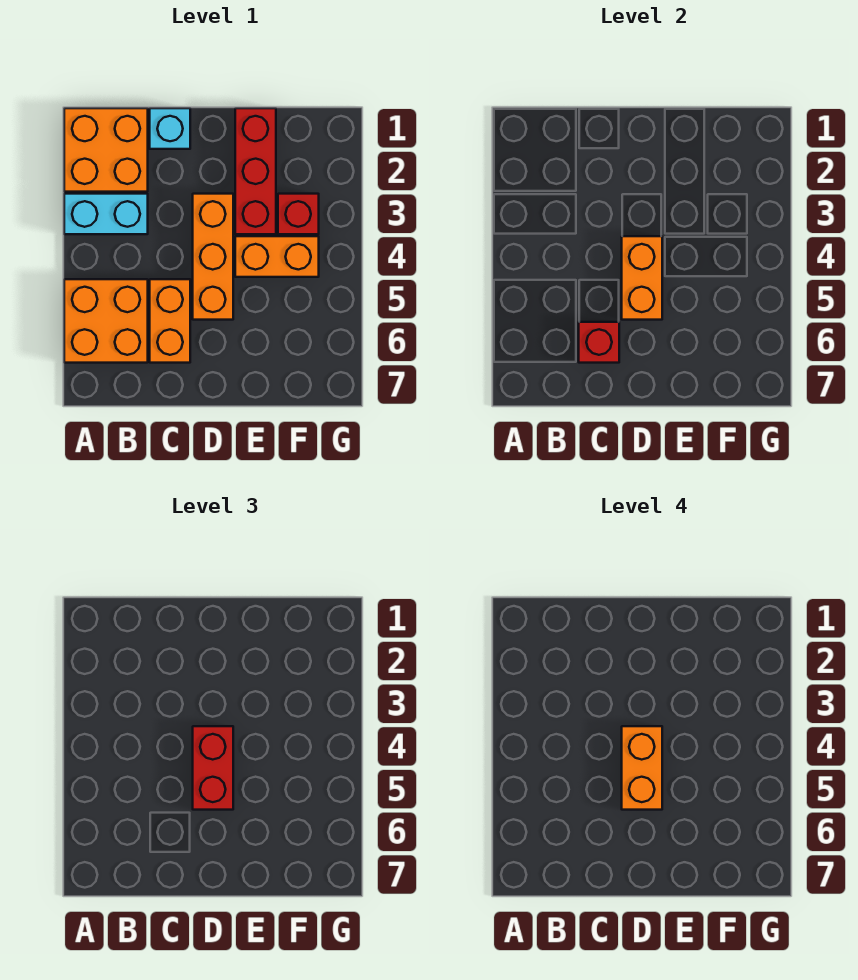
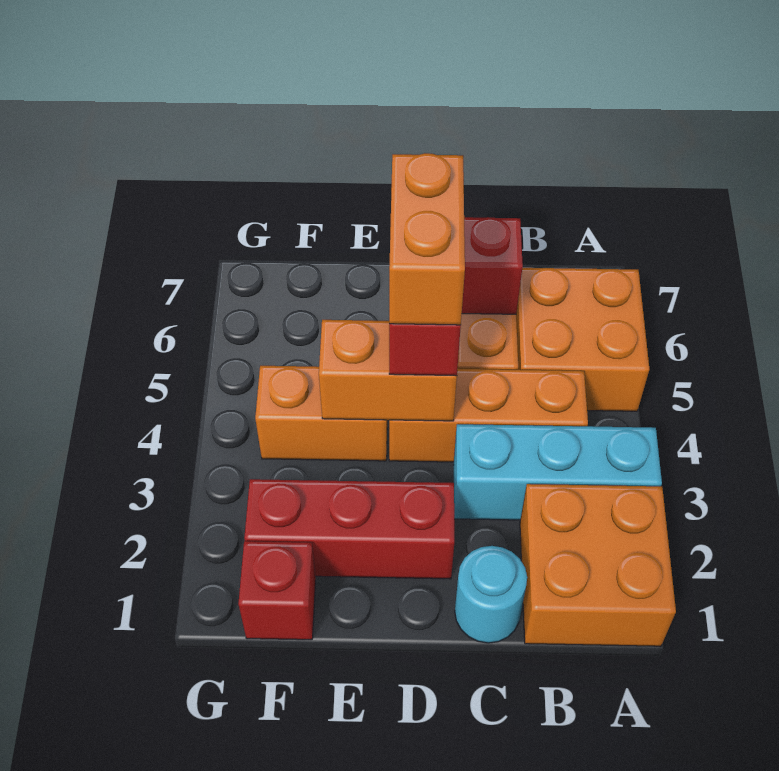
cyan brick A3:B3 level 1 -> cyan brick A3:C3 level 1
cyan brick C1 level 1 -> cyan round brick C1 level 1
orange brick D3:D5 level 1 -> orange brick B4:D4 level 1
orange brick D4:D5 level 2 -> orange brick D4:E4 level 2
red brick E1:E3 level 1 -> red brick D2:F2 level 1
red brick F3 level 1 -> red brick F1 level 1

